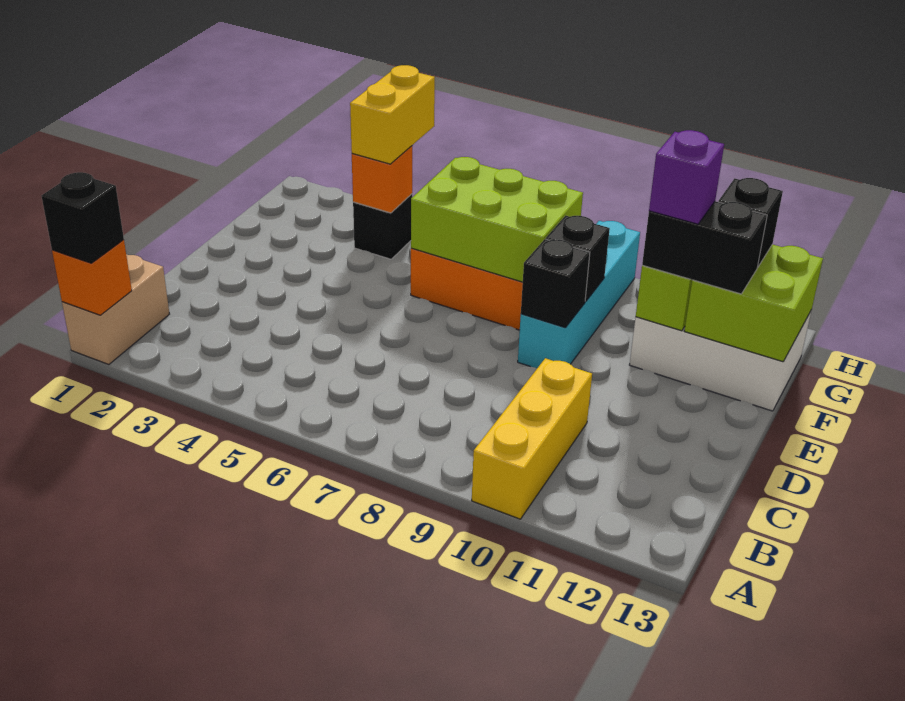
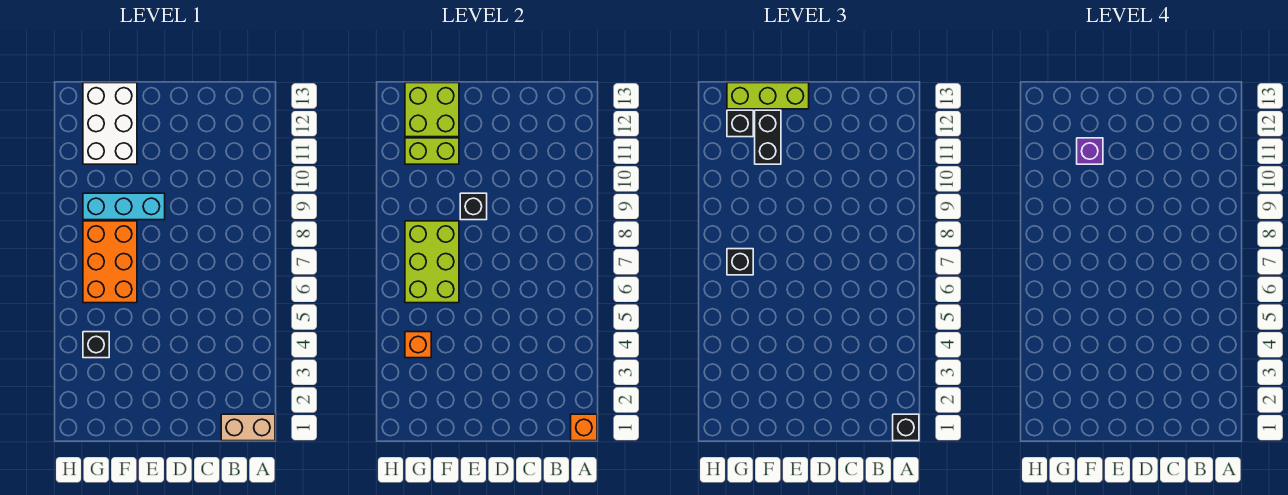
yellow brick A10:C10 level 1 -> none
cyan brick E9:H9 level 1 -> cyan brick E9:G9 level 1
none -> lime brick E13:G13 level 3
black brick F9 level 2 -> black brick G7 level 3
yellow brick G4:H4 level 3 -> none

